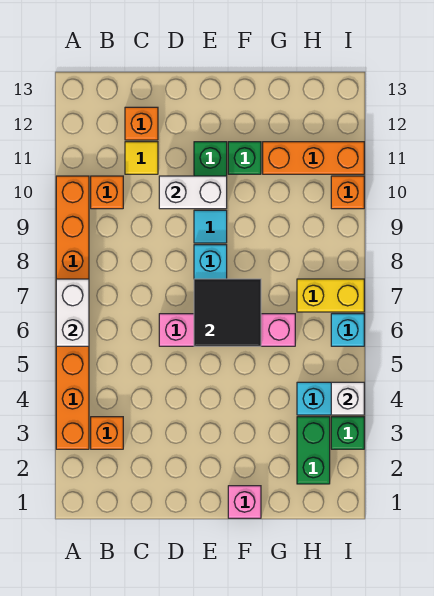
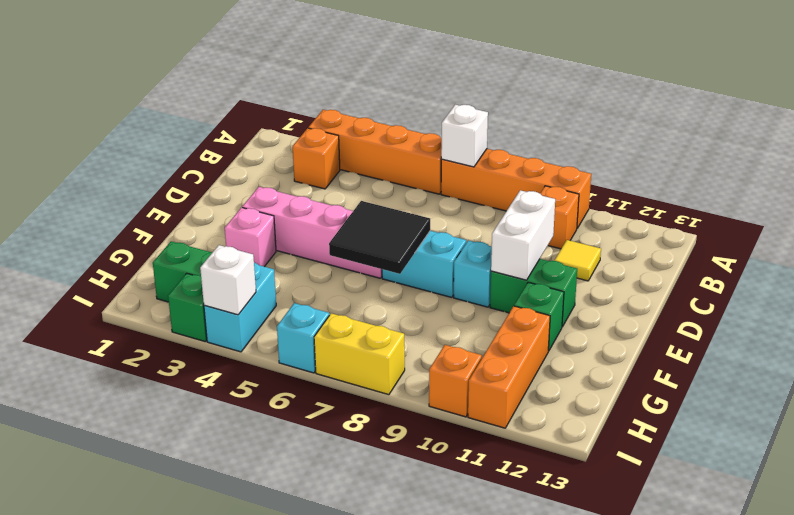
white brick A6:A7 level 2 -> white brick A7 level 2
orange brick C12 level 1 -> none
pink brick D6:G6 level 1 -> pink brick E3:E6 level 1
cyan tile E9 level 1 -> cyan brick E9 level 1
pink brick F1 level 1 -> pink brick F3 level 1
yellow brick H7:I7 level 1 -> yellow brick I7:I8 level 1

